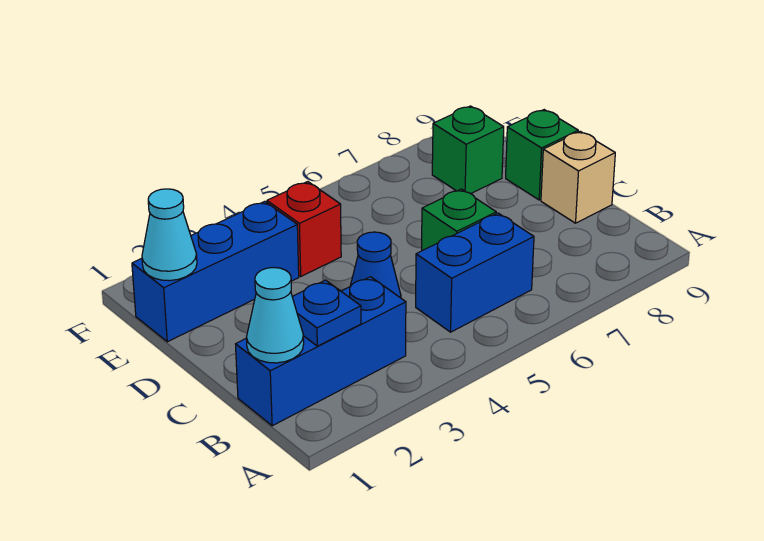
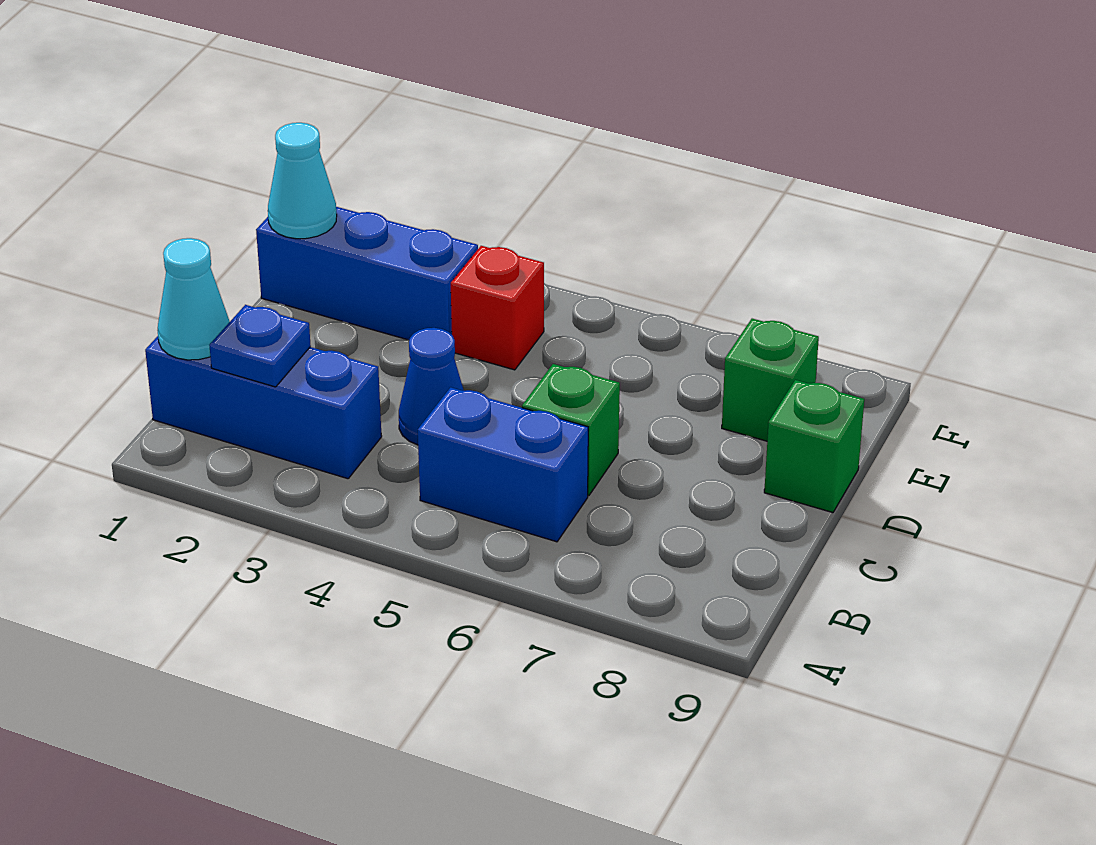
tan brick C9 level 1 -> none

